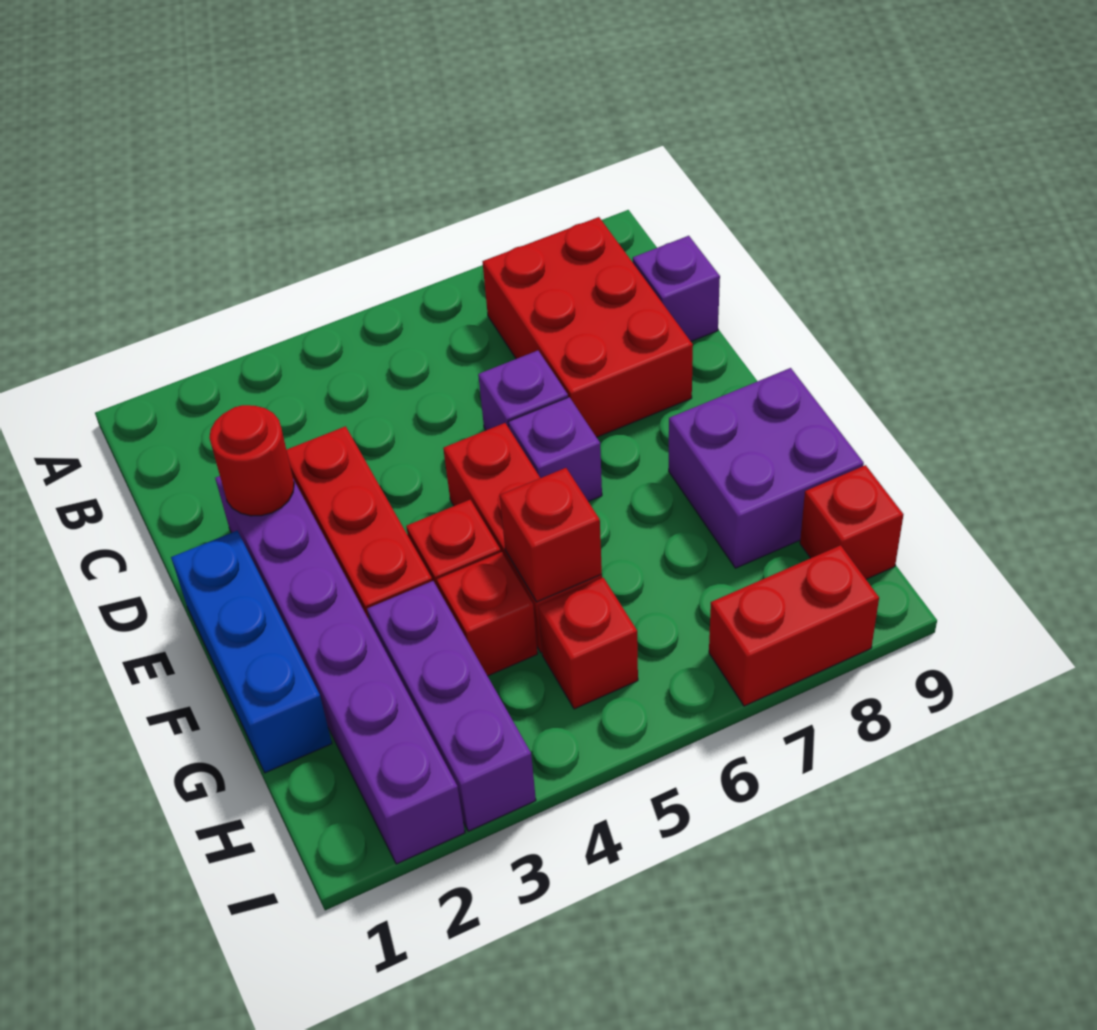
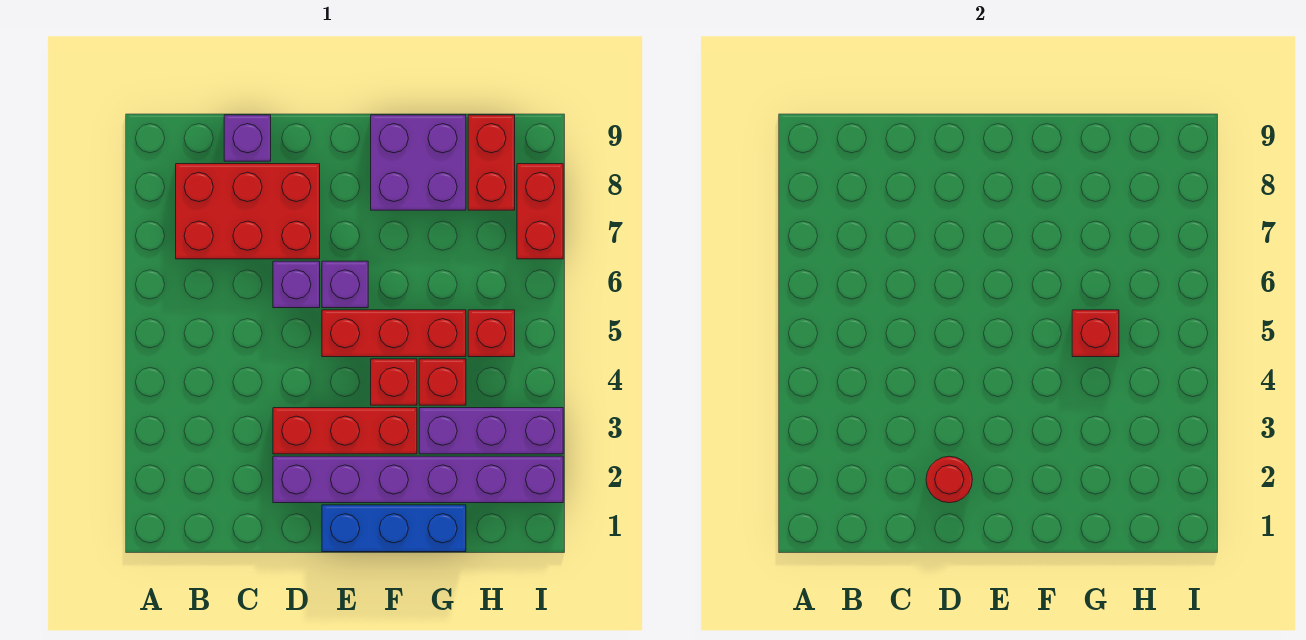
red brick H9 level 1 -> red brick H8:H9 level 1

